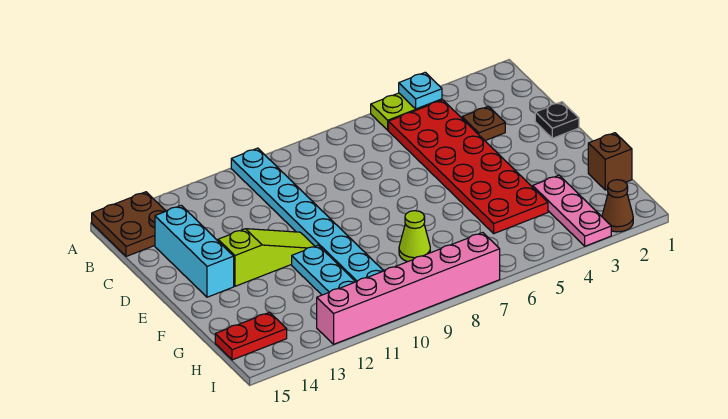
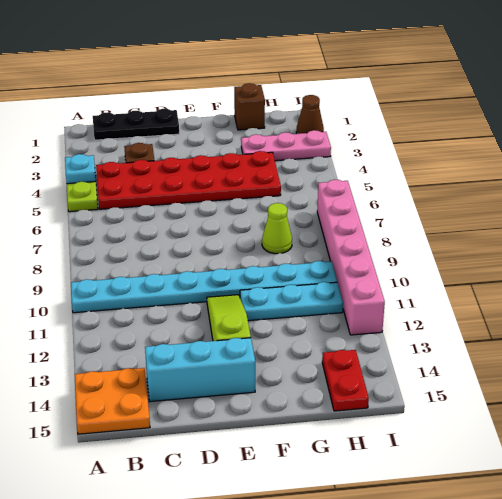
brown plate A14:B15 level 1 -> orange plate A14:B15 level 1
black plate D1 level 1 -> black plate B1:D1 level 1

